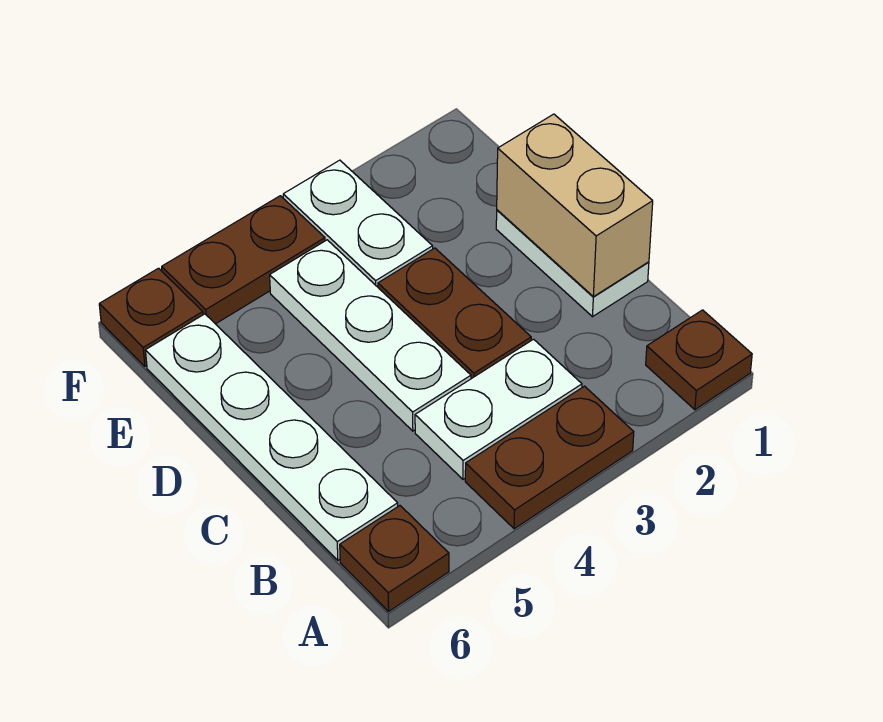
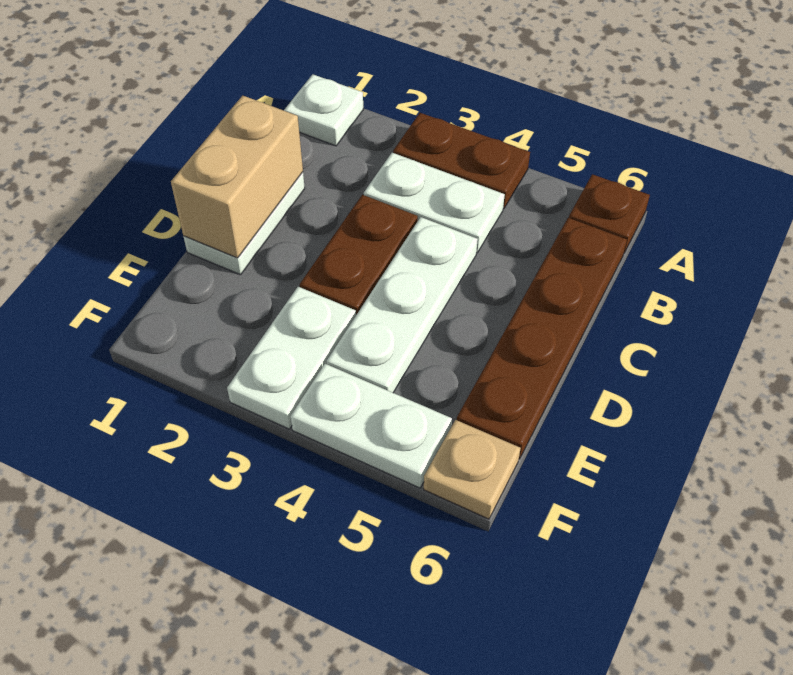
brown plate A1 level 1 -> white plate A1 level 1
white plate B6:E6 level 1 -> brown plate B6:E6 level 1
brown plate F4:F5 level 1 -> white plate F4:F5 level 1
brown plate F6 level 1 -> tan plate F6 level 1

